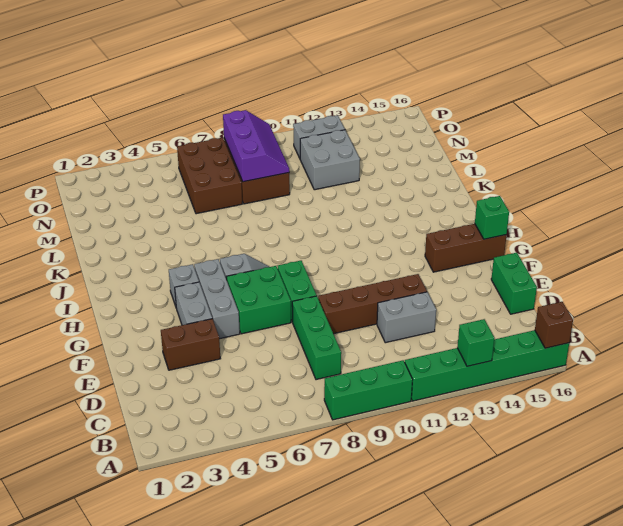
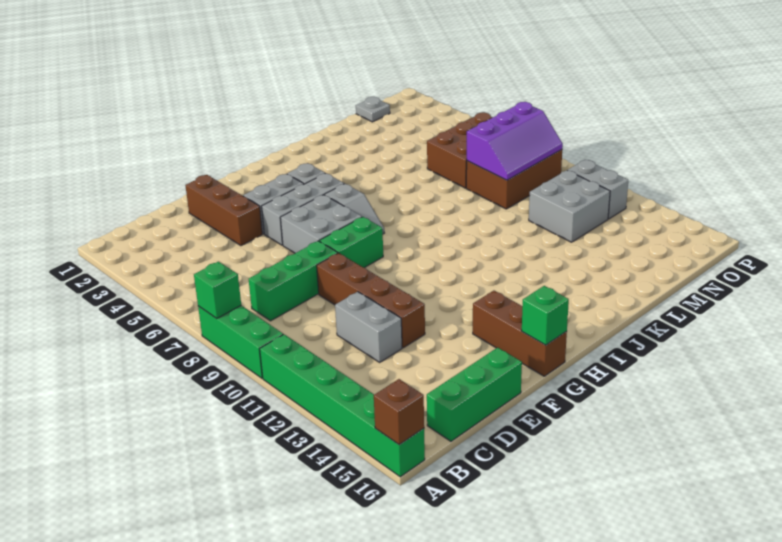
green brick A13 level 2 -> green brick A8 level 2
green brick D16:E16 level 1 -> green brick C16:E16 level 1
brown brick E3:E4 level 1 -> brown brick E2:E4 level 1
green brick F6:G7 level 1 -> grey brick F6:G7 level 1
none -> grey plate N1 level 1

